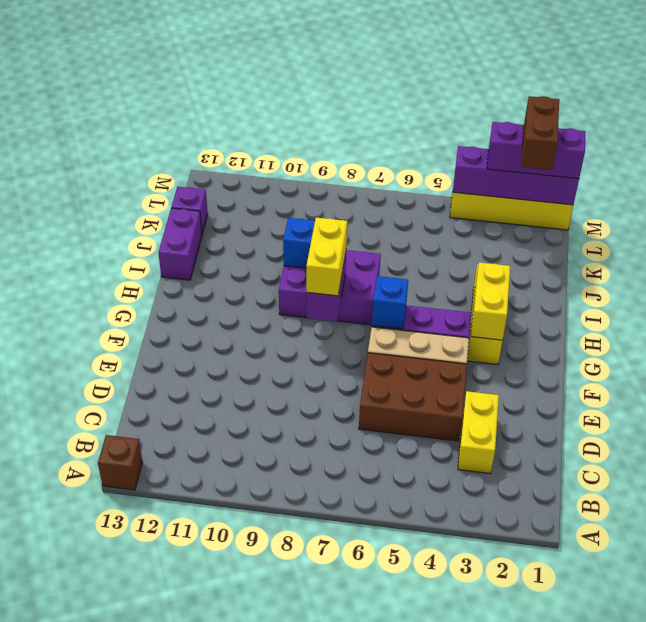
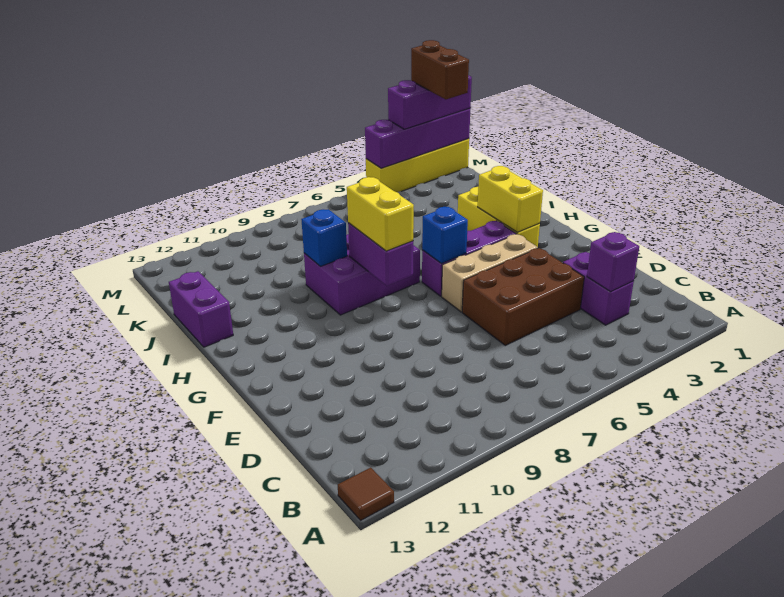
brown brick A13 level 1 -> brown tile A13 level 1
yellow brick C3:D3 level 1 -> purple brick C3:D3 level 1
purple brick K13 level 1 -> purple brick C3 level 2

